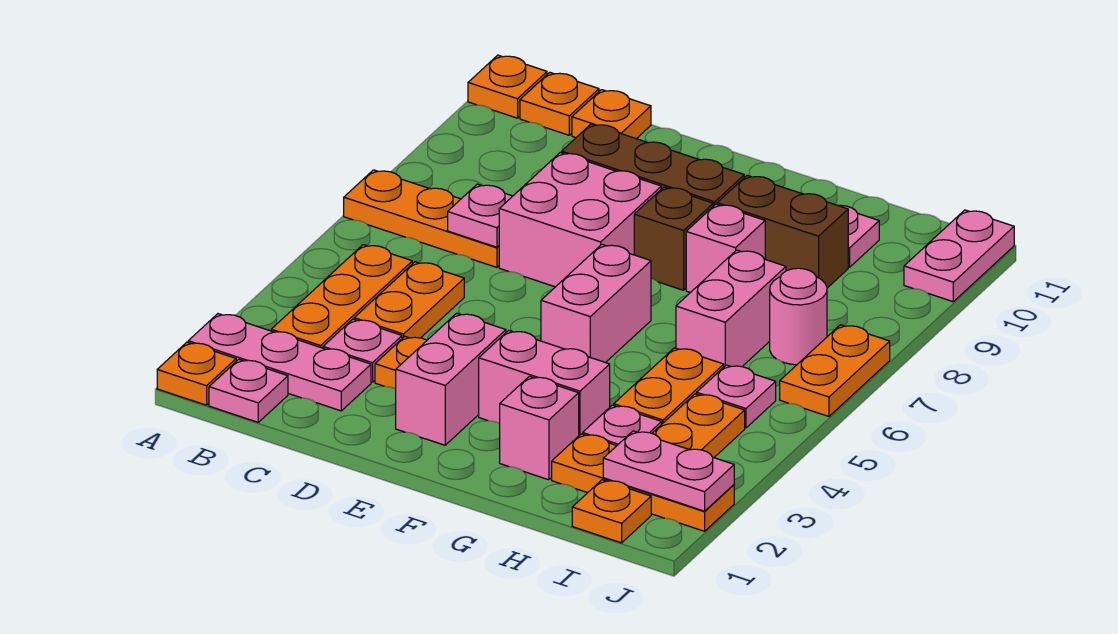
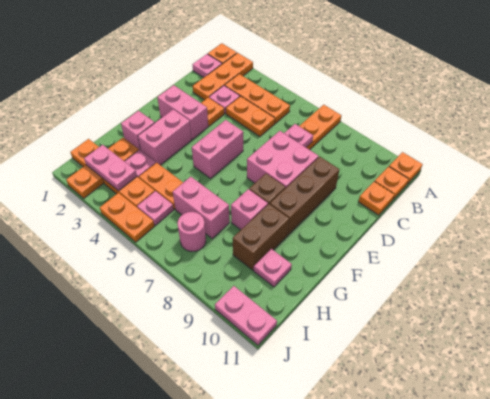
pink plate A2:C2 level 1 -> orange plate A2:C2 level 1
pink brick F5:F6 level 1 -> pink brick E5:F5 level 1
pink plate I2:J2 level 2 -> pink plate I2:I3 level 2
orange plate J6:J7 level 1 -> orange plate J4:J5 level 1

